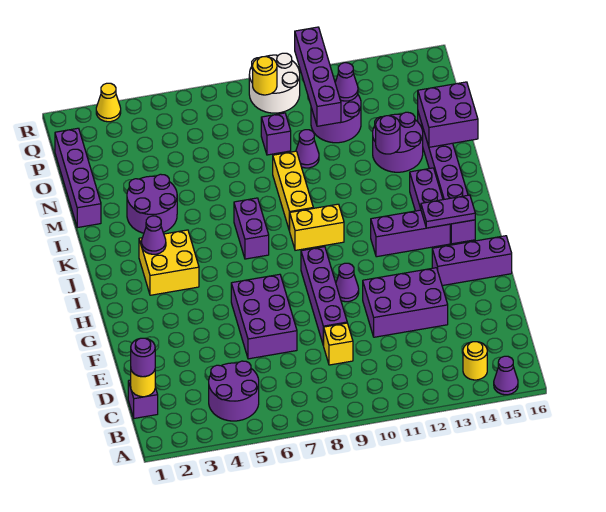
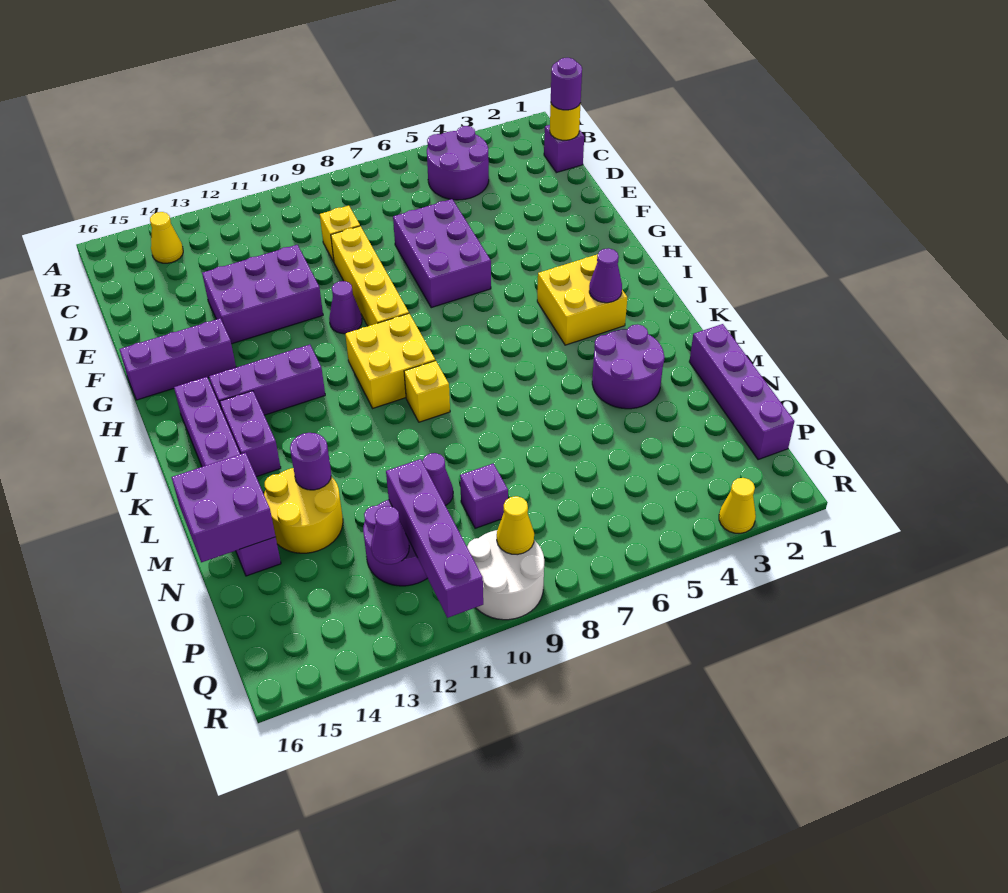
purple cone A15 level 1 -> none
yellow round brick B14 level 1 -> yellow cone B14 level 1
purple brick E9:H9 level 1 -> yellow brick E9:H9 level 1
purple plate I14:I15 level 2 -> none
purple brick J7:K7 level 1 -> none
yellow brick J9:J10 level 1 -> yellow brick I9:J10 level 1
yellow brick K9:M9 level 1 -> yellow brick K9 level 1
purple round brick M13:N14 level 1 -> yellow round brick M13:N14 level 1
yellow round brick Q9 level 2 -> yellow cone Q9 level 2

